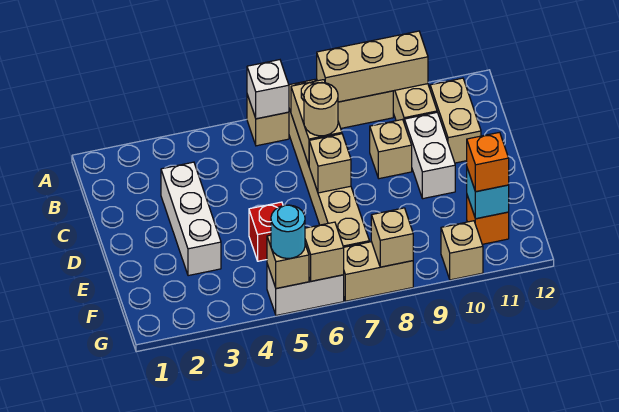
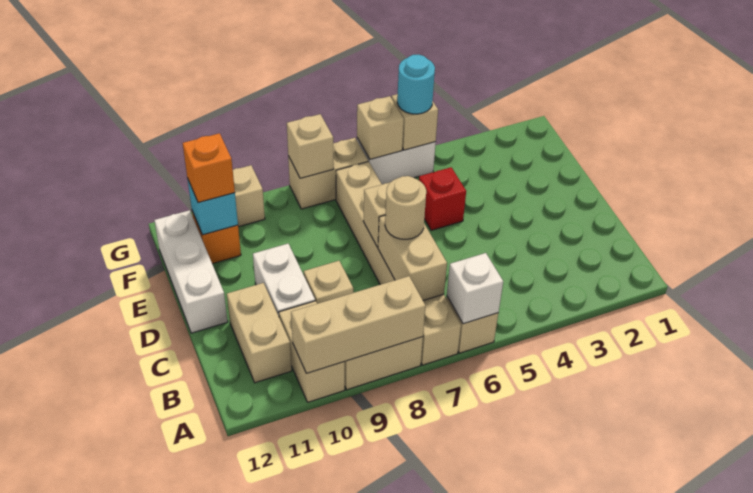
white brick C3:E3 level 1 -> white brick D12:F12 level 1

